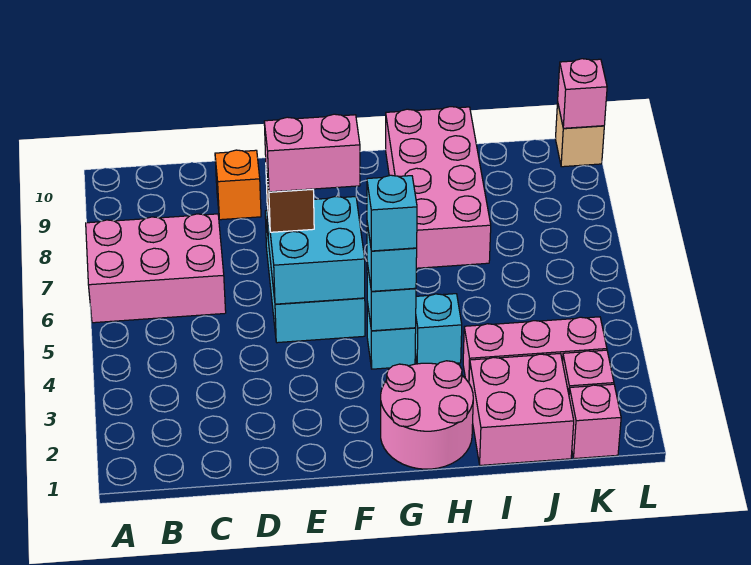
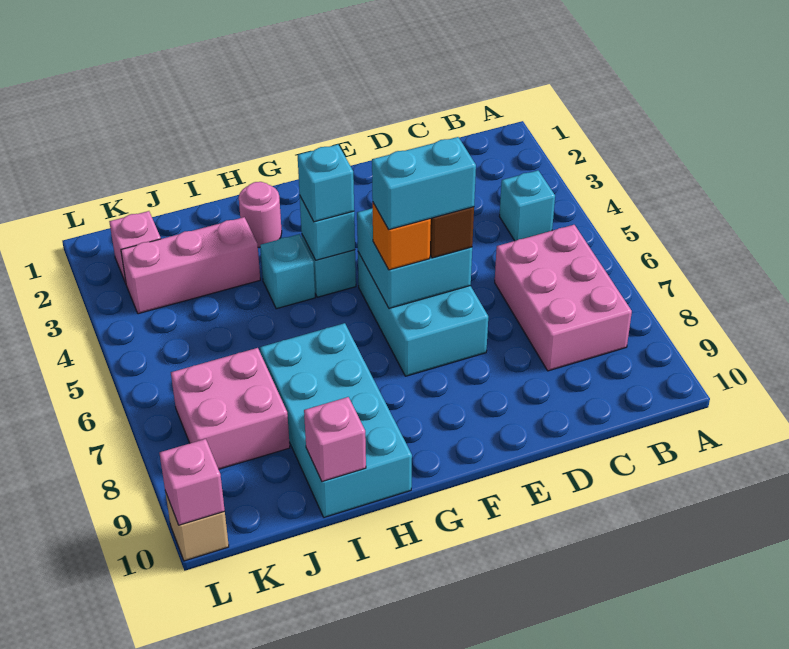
pink brick A6:C7 level 1 -> pink brick B6:C8 level 1
orange brick D9 level 1 -> orange brick F6 level 3
pink brick E6:F6 level 4 -> cyan brick E6:F6 level 4
pink round brick G1:H2 level 1 -> pink round brick H2 level 1
cyan brick G4 level 4 -> cyan brick B4 level 1
pink brick H7:I10 level 1 -> cyan brick H7:I10 level 1
pink brick I1:J2 level 1 -> pink brick J7:K8 level 1
pink brick K1 level 1 -> pink brick I10 level 2

